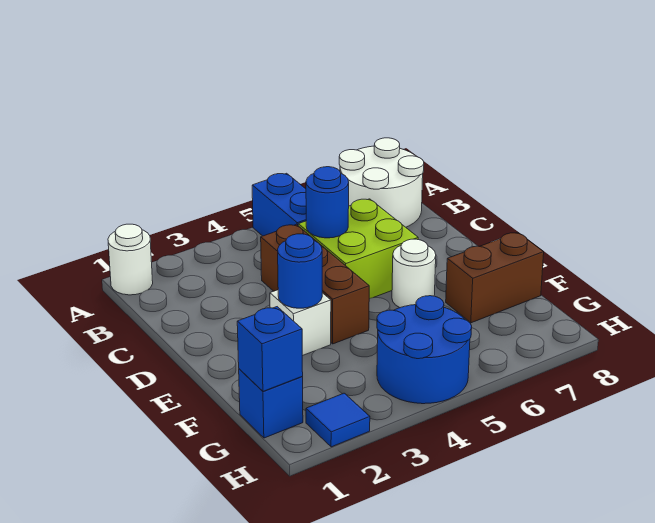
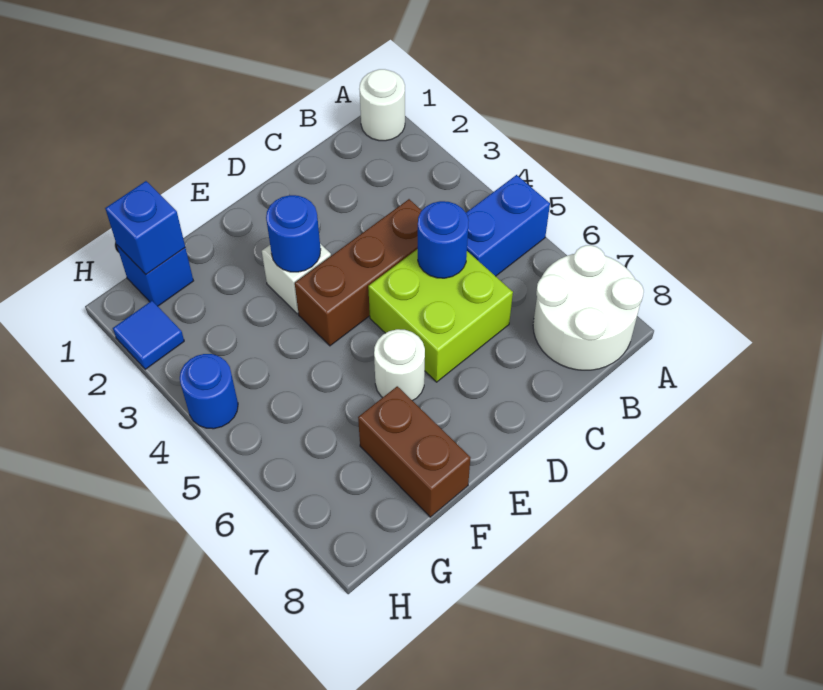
blue round brick G4:H5 level 1 -> blue round brick H4 level 1

